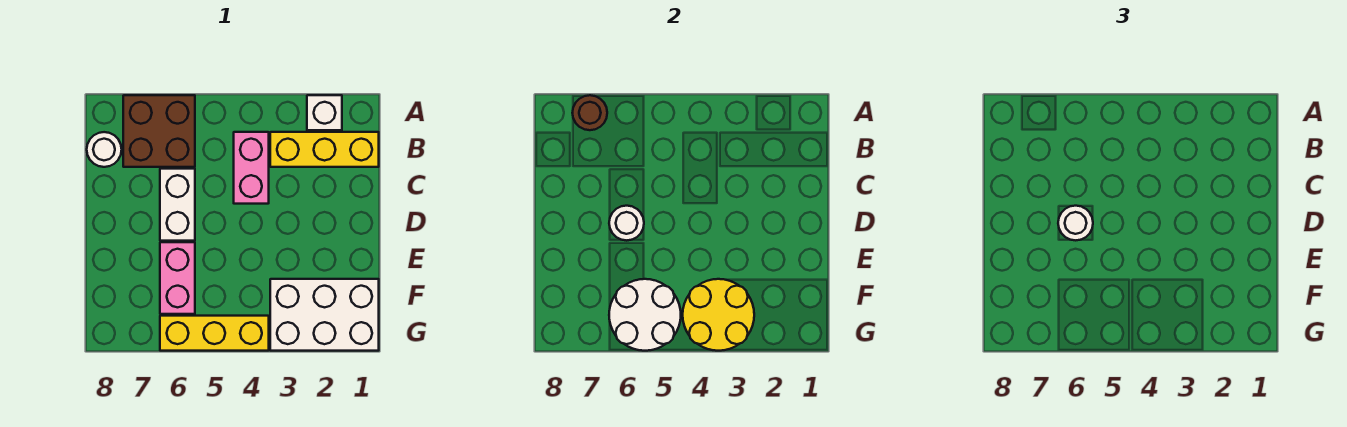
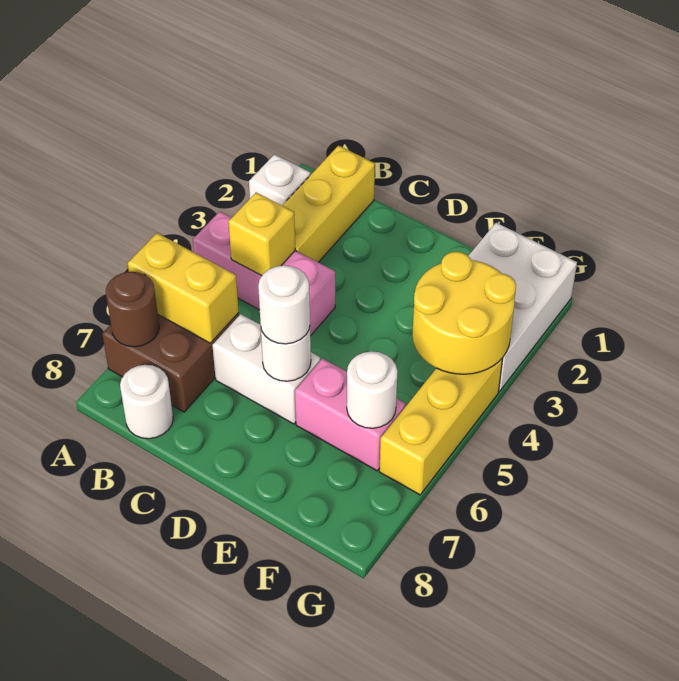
none -> yellow brick A6:B6 level 2
pink brick B4:C4 level 1 -> pink brick A4:C4 level 1
none -> yellow brick B4 level 2
white round brick F5:G6 level 2 -> white round brick F6 level 2

